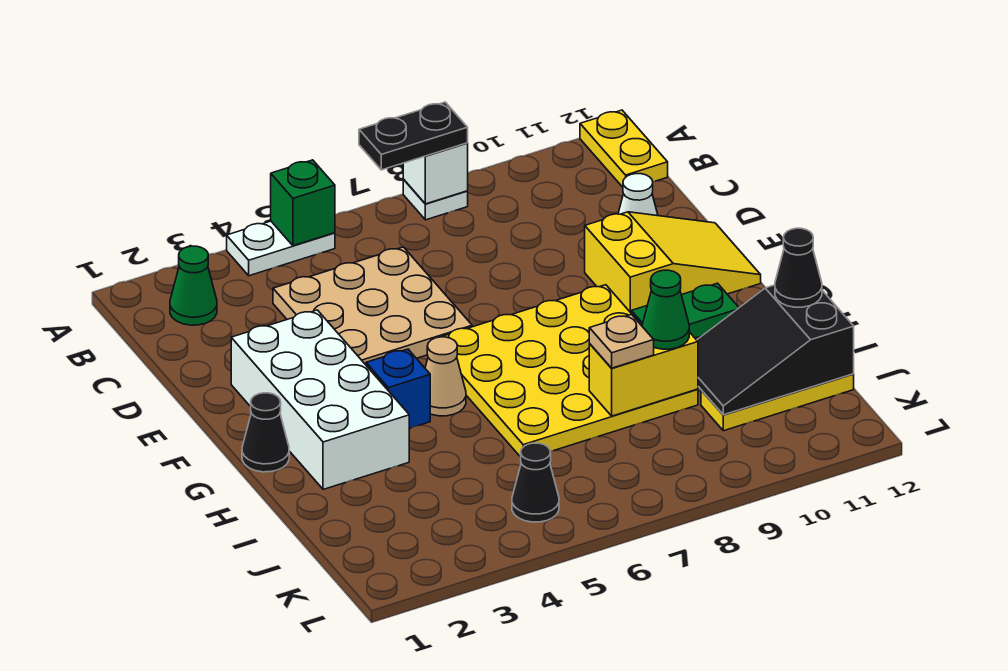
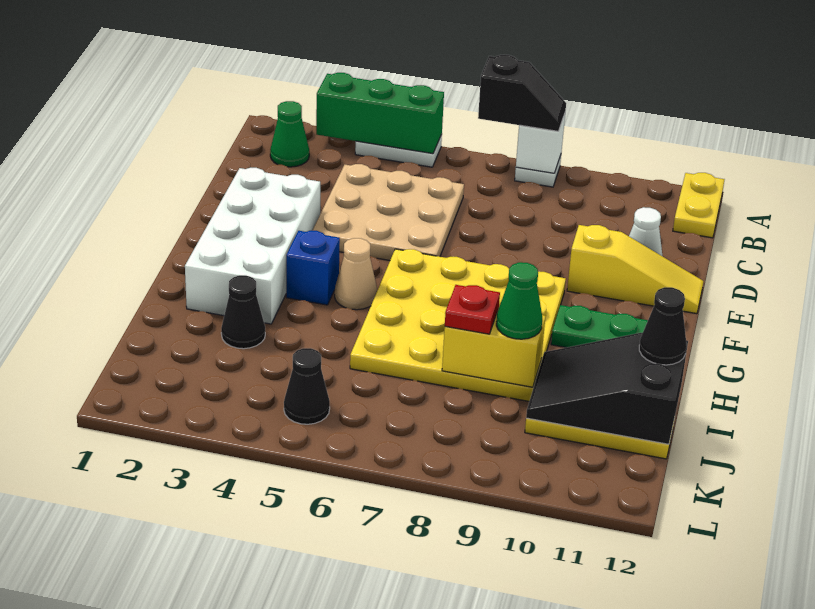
green brick A5 level 2 -> green brick A3:A5 level 2
black plate A7:A8 level 3 -> black slope A7:A8 level 3 top 7
yellow slope E10:F12 level 1 top 10 -> yellow slope E10:E12 level 1 top 10
black cone G1 level 1 -> black cone I3 level 1
tan plate I8 level 3 -> red plate I8 level 3

